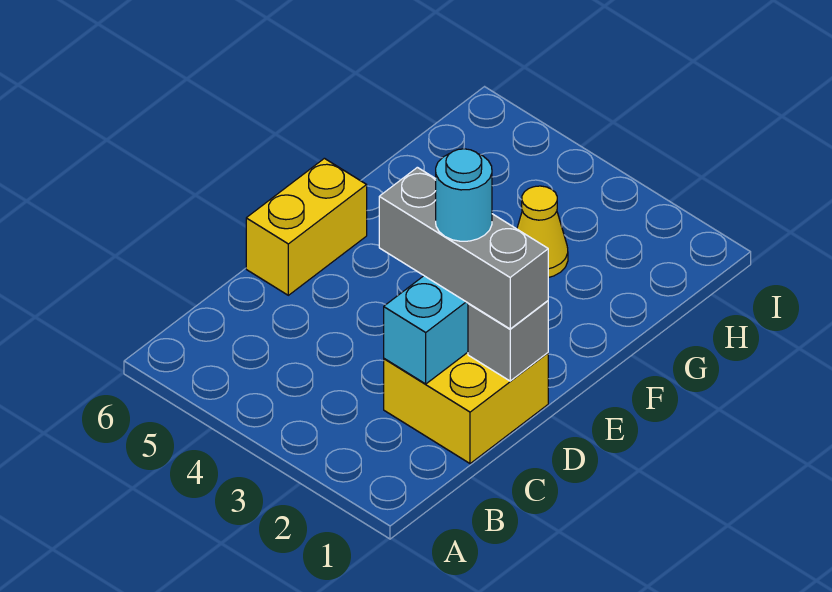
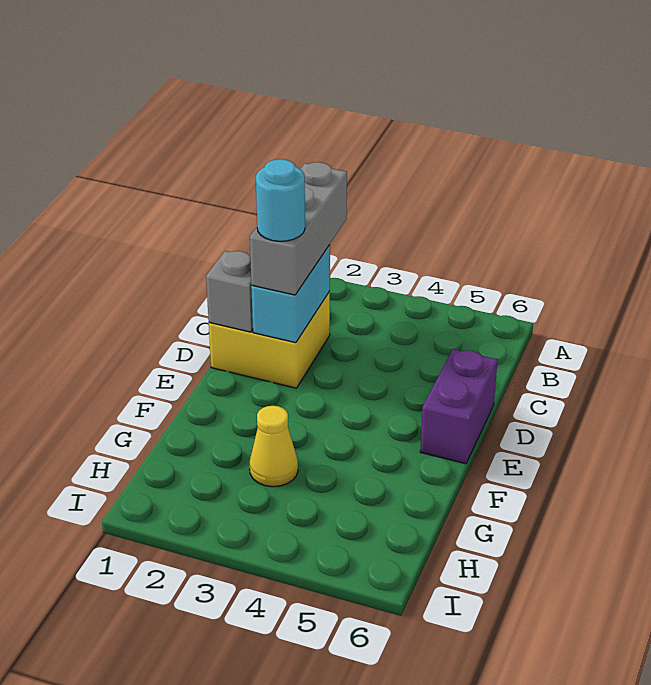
grey brick D1:D3 level 3 -> grey brick B2:D2 level 3
yellow brick D6:E6 level 1 -> purple brick D6:E6 level 1

